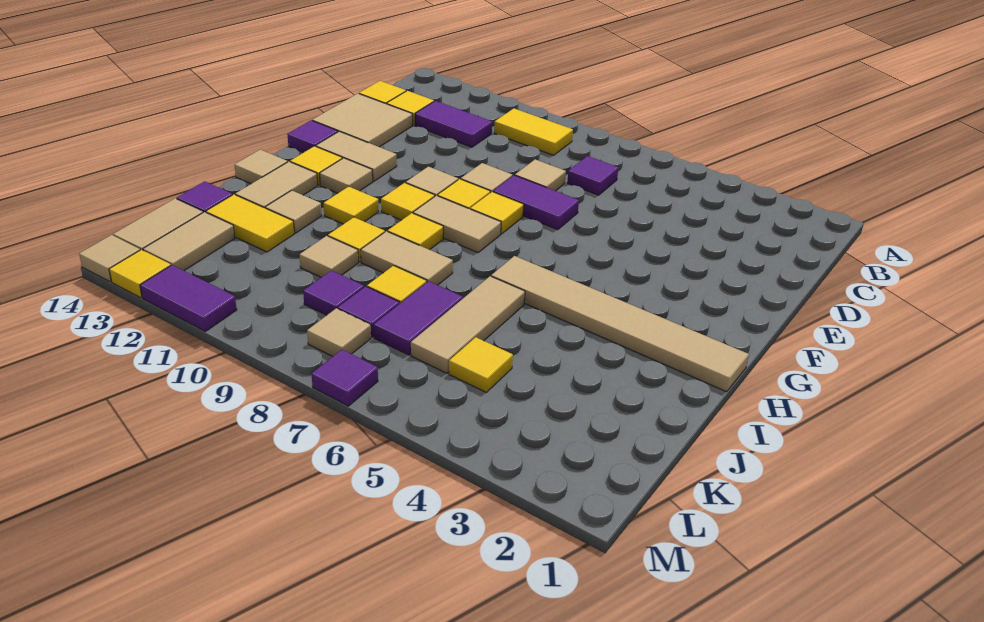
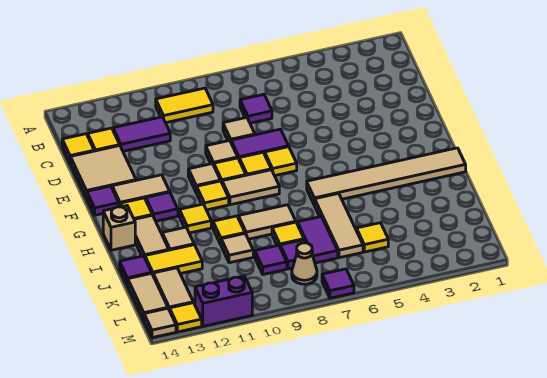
tan tile G12 level 1 -> purple tile G12 level 1
yellow tile H9 level 1 -> yellow tile F7 level 1
tan tile H14 level 1 -> tan brick H14 level 1
tan tile L8 level 1 -> tan cone L8 level 1
purple tile M11:M12 level 1 -> purple brick M11:M12 level 1

